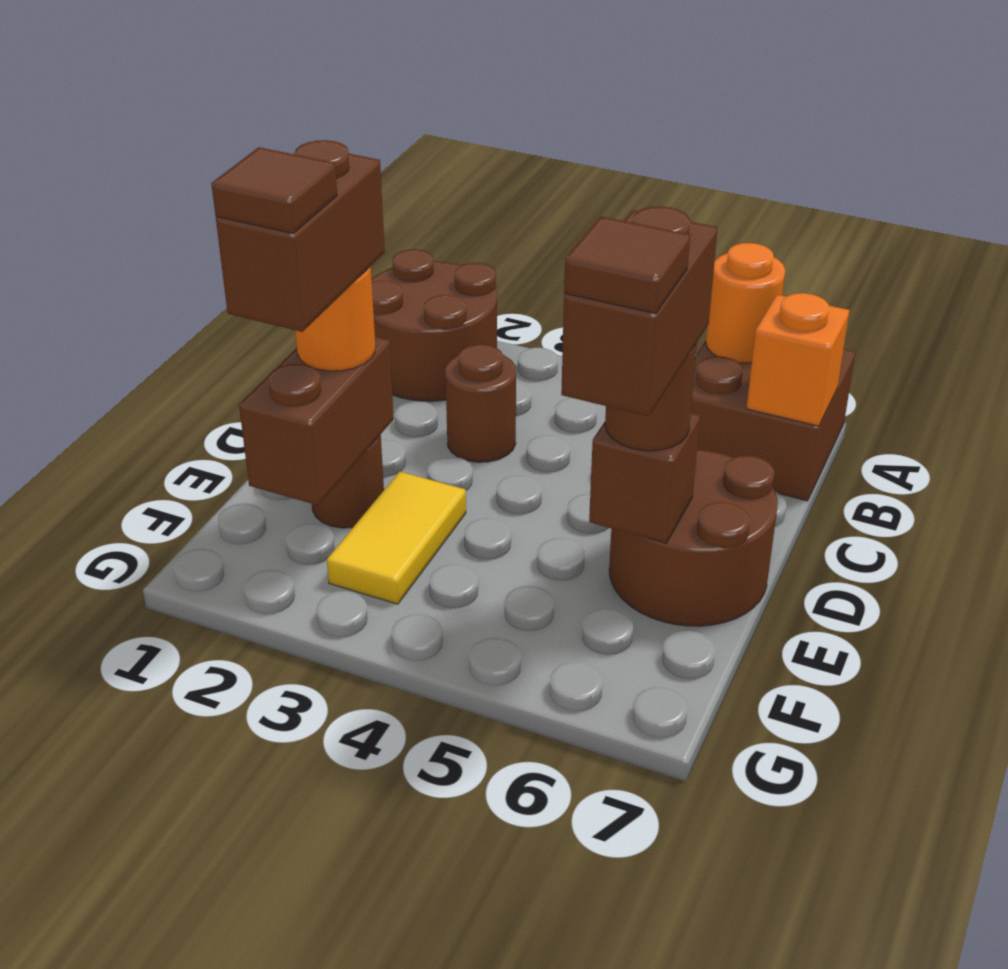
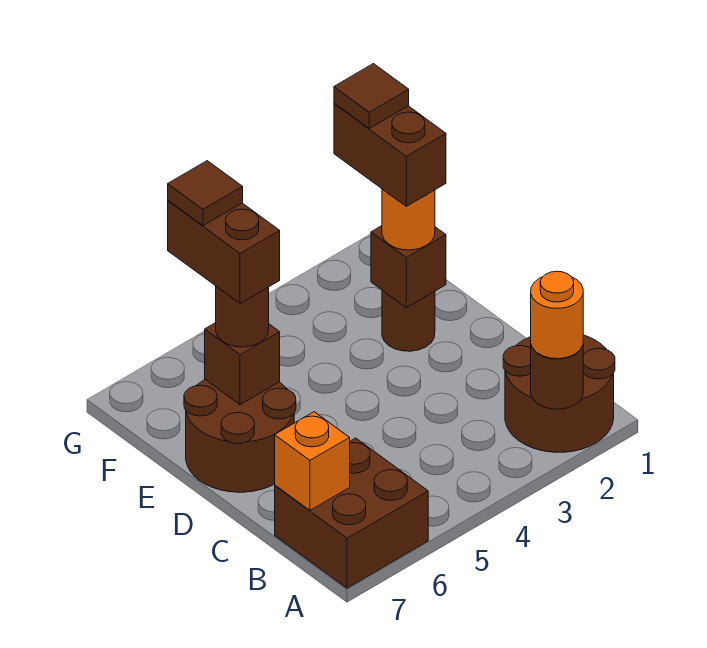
orange round brick A6 level 2 -> orange round brick A2 level 3
brown round brick C3 level 1 -> brown round brick A2 level 2
brown brick E2:F2 level 2 -> brown brick E2 level 2
yellow tile E3:F3 level 1 -> none

